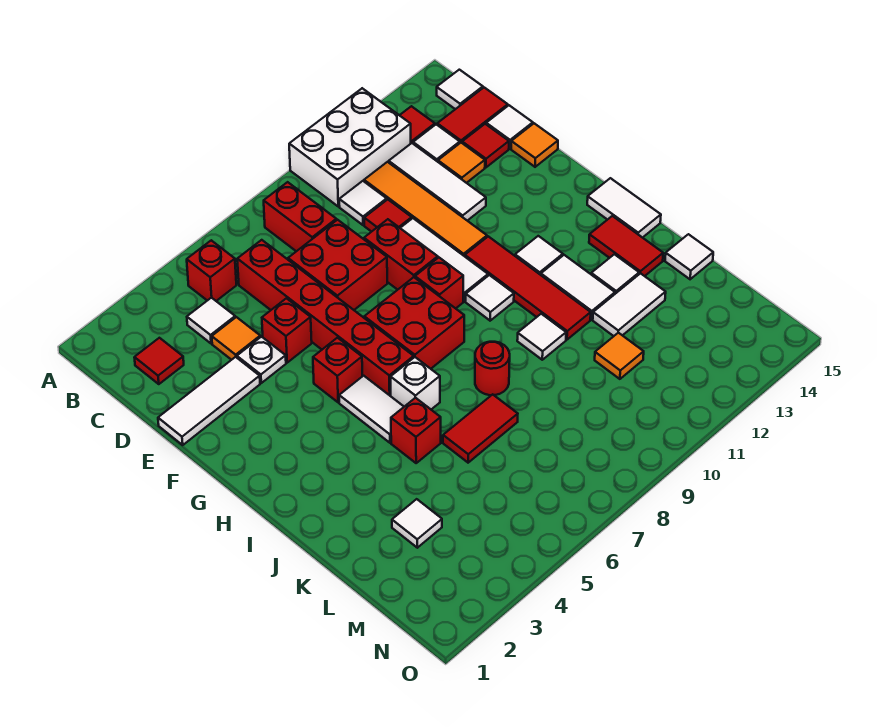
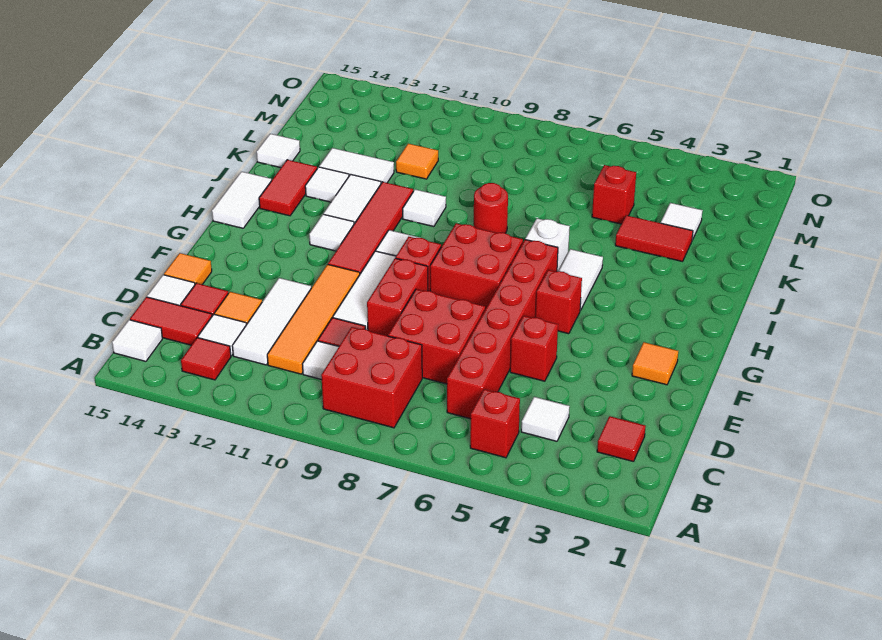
white brick A10:B12 level 1 -> none
red brick B8:C8 level 1 -> red brick B8:C9 level 1
orange tile D4 level 1 -> orange tile F2 level 1
white tile E1:E3 level 1 -> none
white plate E4 level 1 -> none
red brick J5 level 1 -> red brick L5 level 1
red tile K6:K7 level 1 -> red tile K3:K4 level 1

